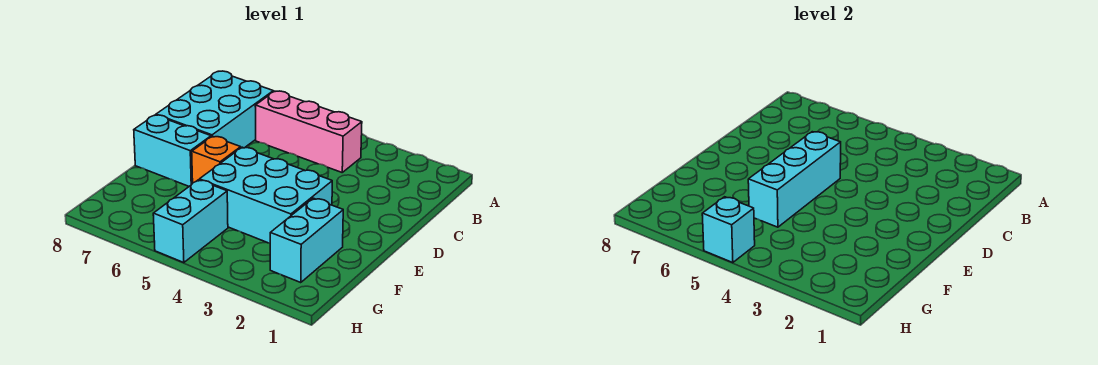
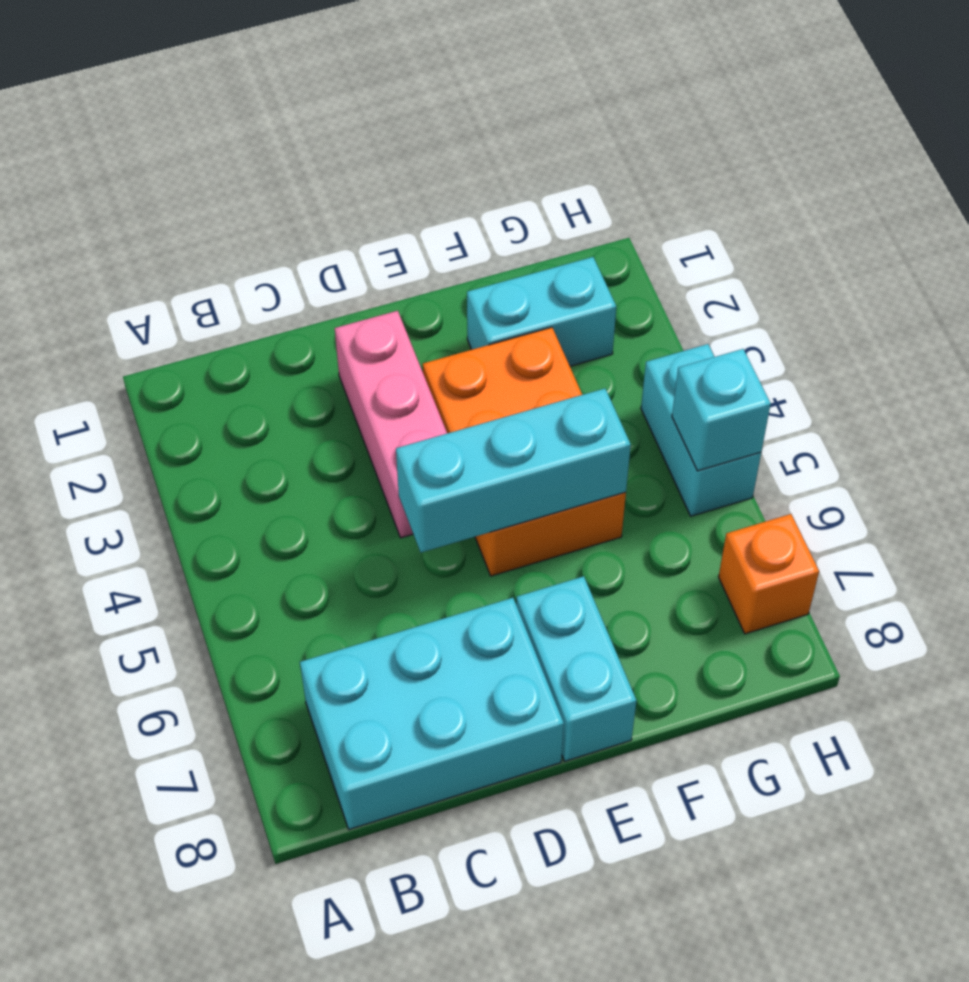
pink brick B4:B6 level 1 -> pink brick D2:D4 level 1
cyan brick E3:F5 level 1 -> orange brick E3:F5 level 1
orange brick E6 level 1 -> orange brick H7 level 1
cyan brick G5:H5 level 1 -> cyan brick H4:H5 level 1

